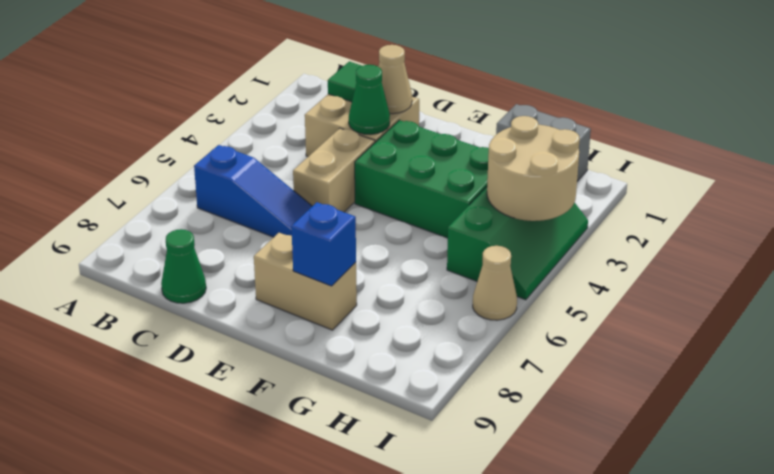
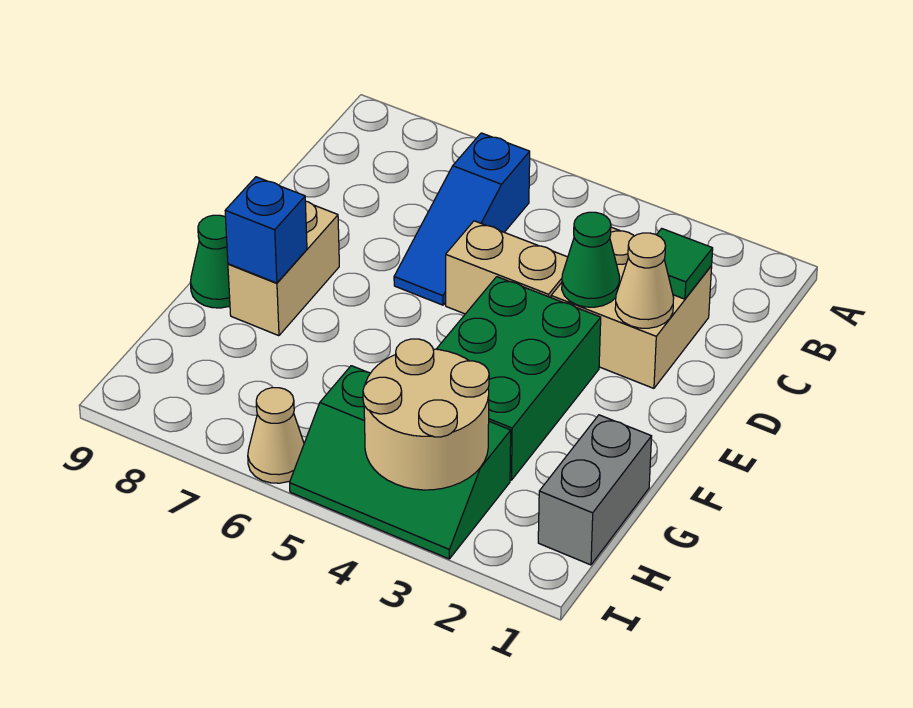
green cone C9 level 1 -> green cone F9 level 1

